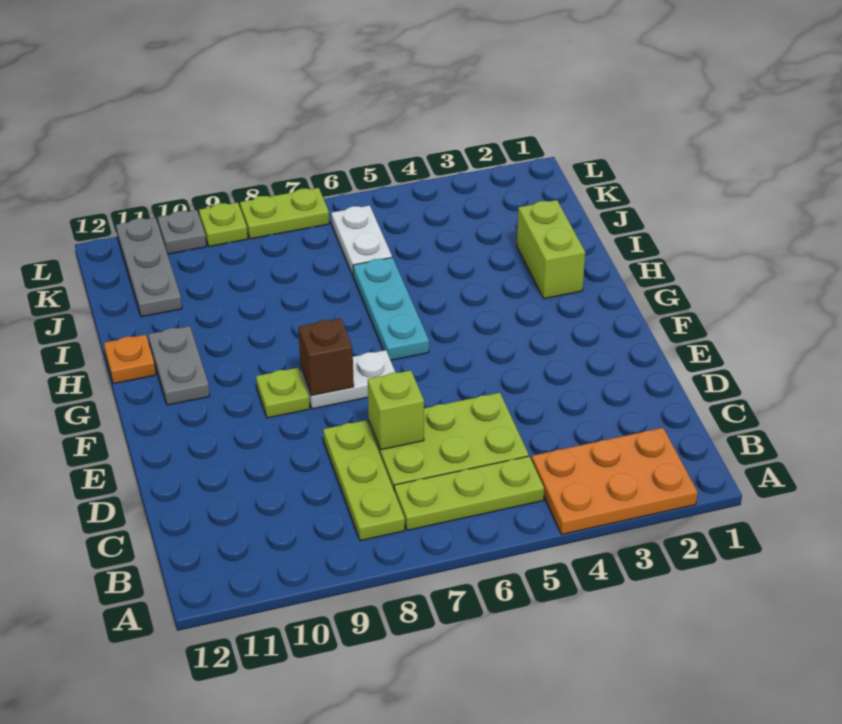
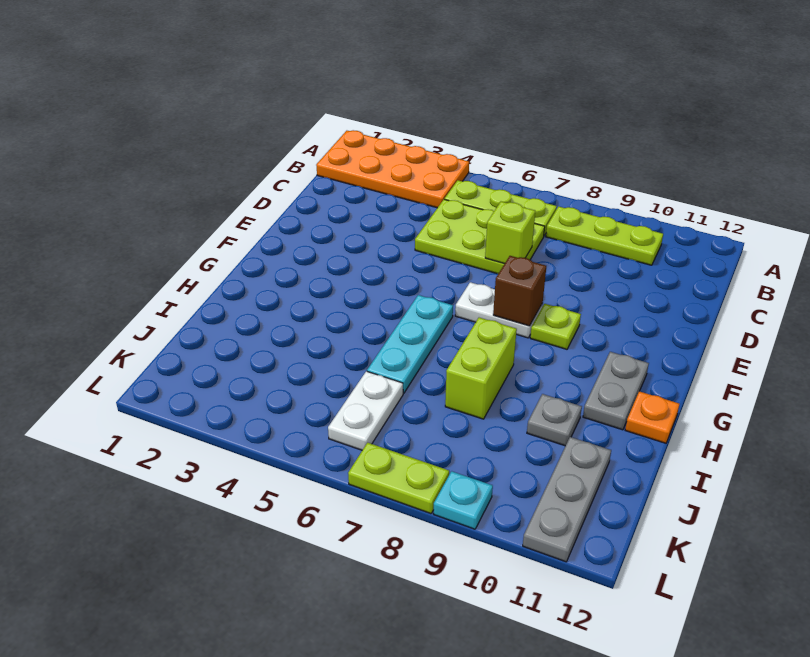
orange plate A2:B4 level 1 -> orange plate A1:B4 level 1
lime plate B8:D8 level 1 -> lime plate B8:B10 level 1
lime brick H2:I2 level 1 -> lime brick H8:I8 level 1
lime plate L9 level 1 -> cyan plate L9 level 1
grey plate L10 level 1 -> grey plate I10 level 1

